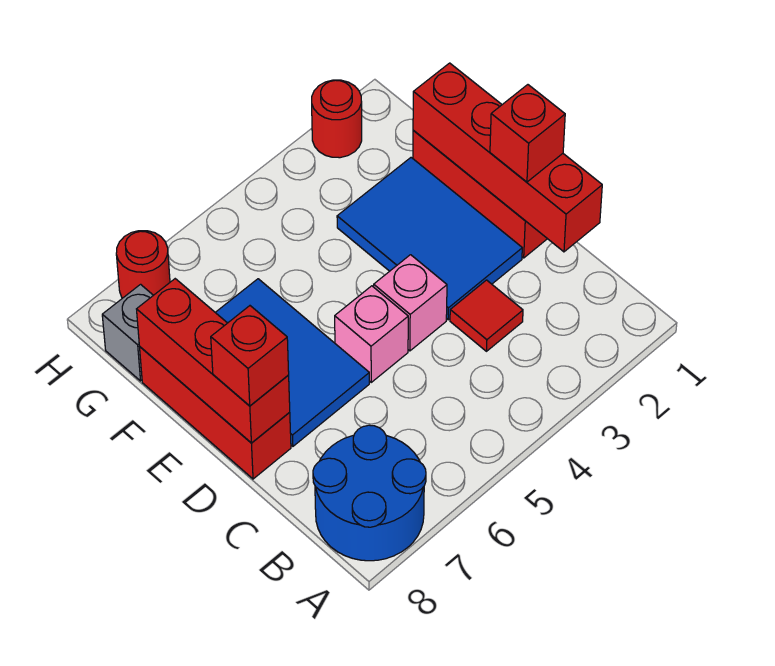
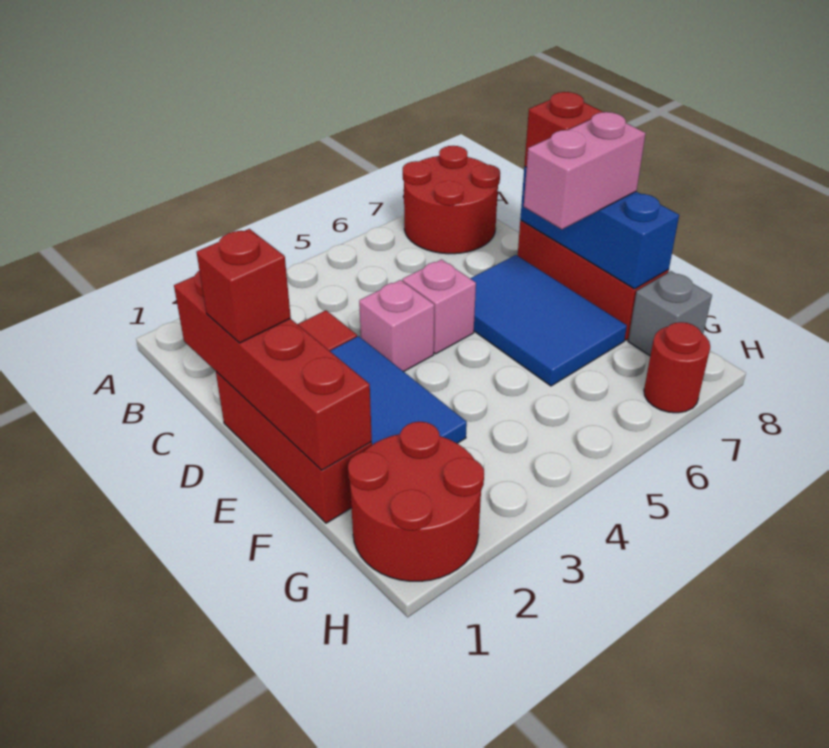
blue round brick A7:B8 level 1 -> red round brick A7:B8 level 1
red brick D8:F8 level 2 -> blue brick D8:F8 level 2
none -> pink brick E7:E8 level 3
red round brick H2 level 1 -> red round brick G1:H2 level 1

